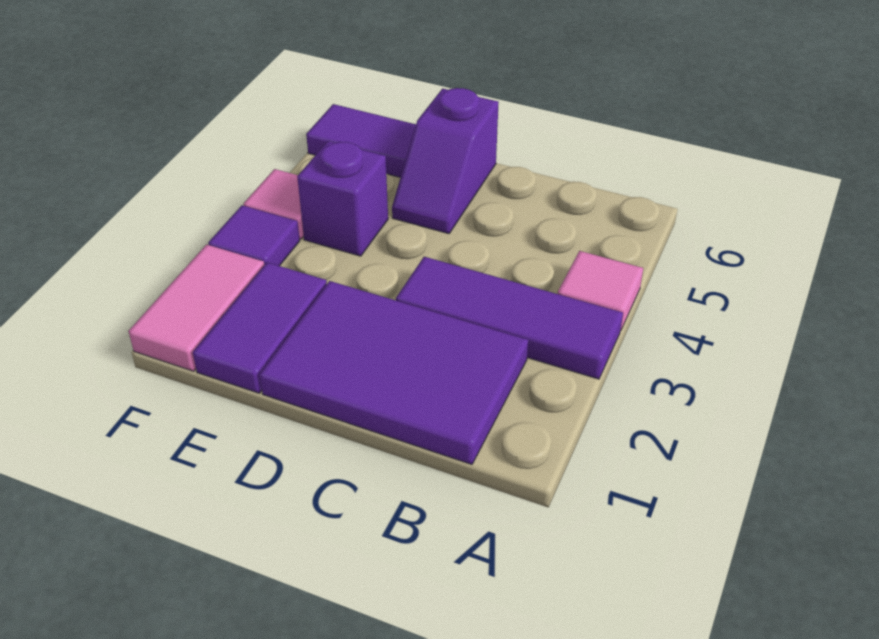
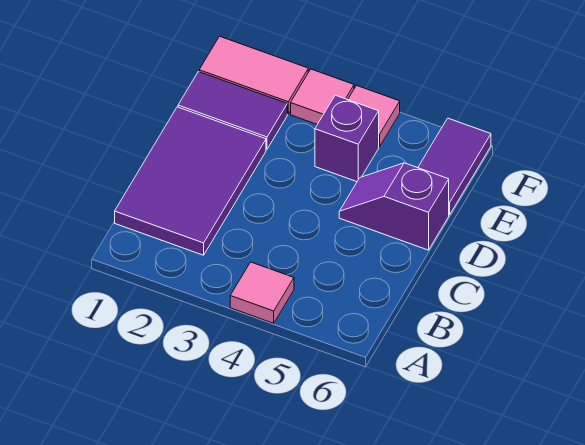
purple tile A3:C3 level 1 -> none
purple tile F3 level 1 -> pink tile F3 level 1

